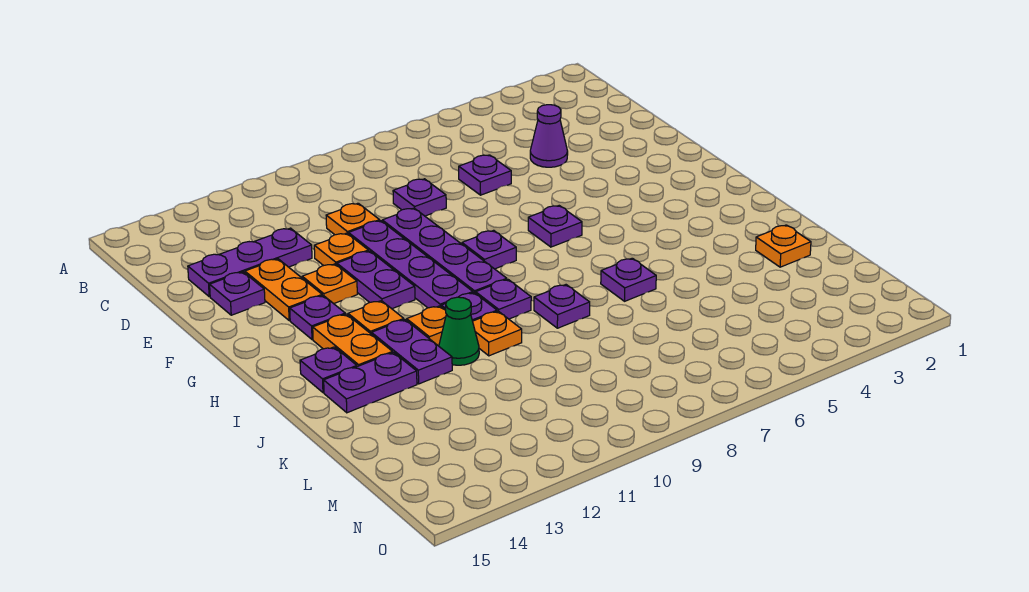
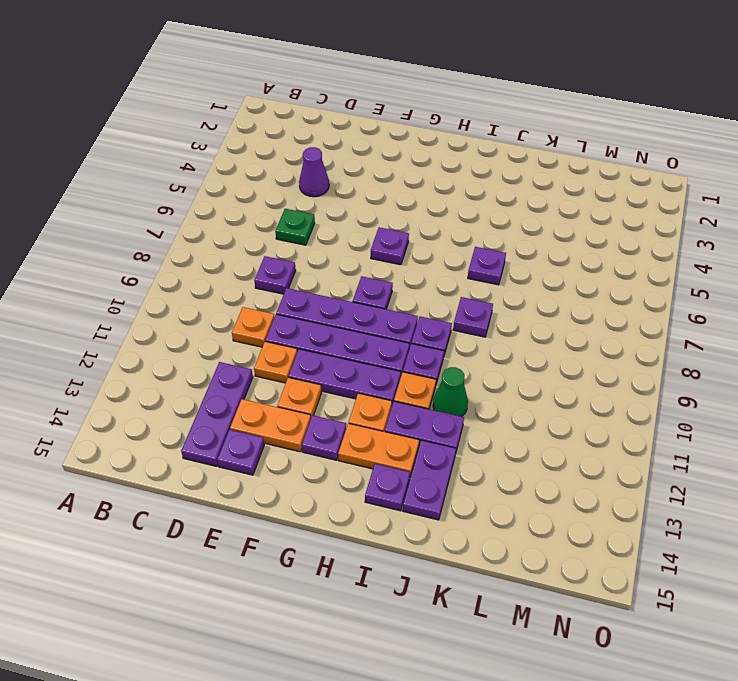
purple plate D6 level 1 -> green plate D6 level 1
purple plate F11:G11 level 1 -> purple plate F11:H11 level 1
orange plate J10 level 1 -> none
orange plate K2 level 1 -> none

